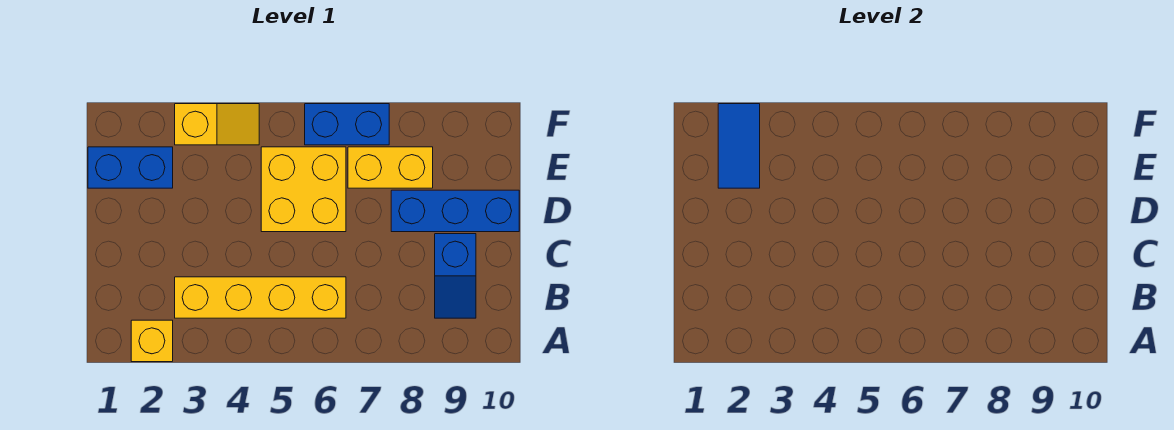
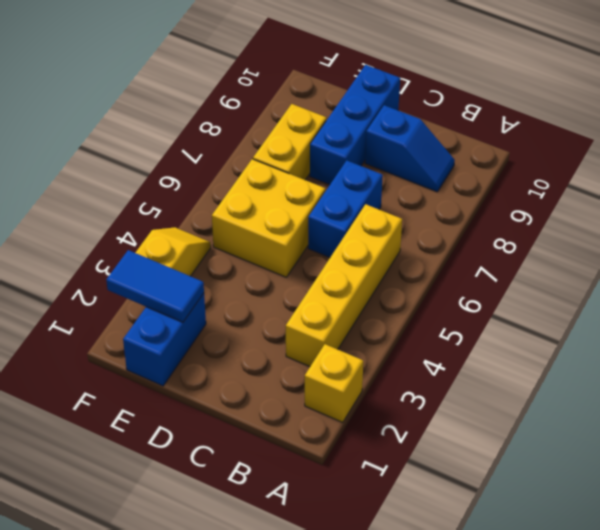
blue brick F6:F7 level 1 -> blue brick C6:C7 level 1

